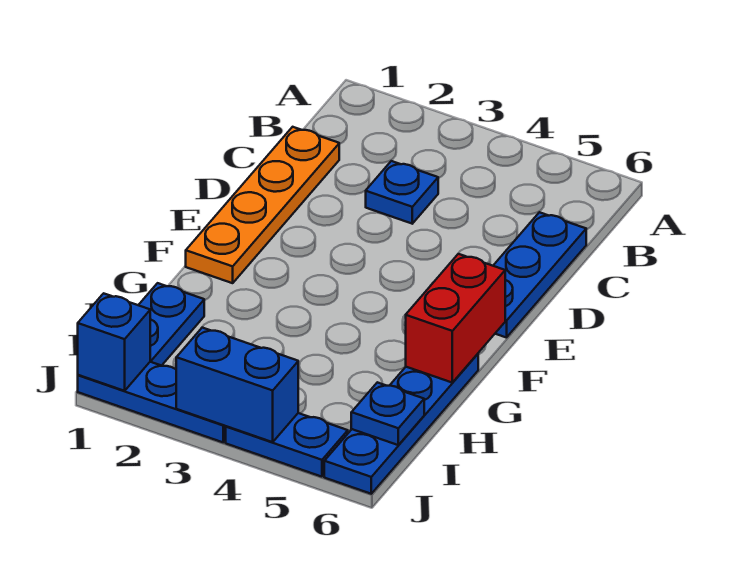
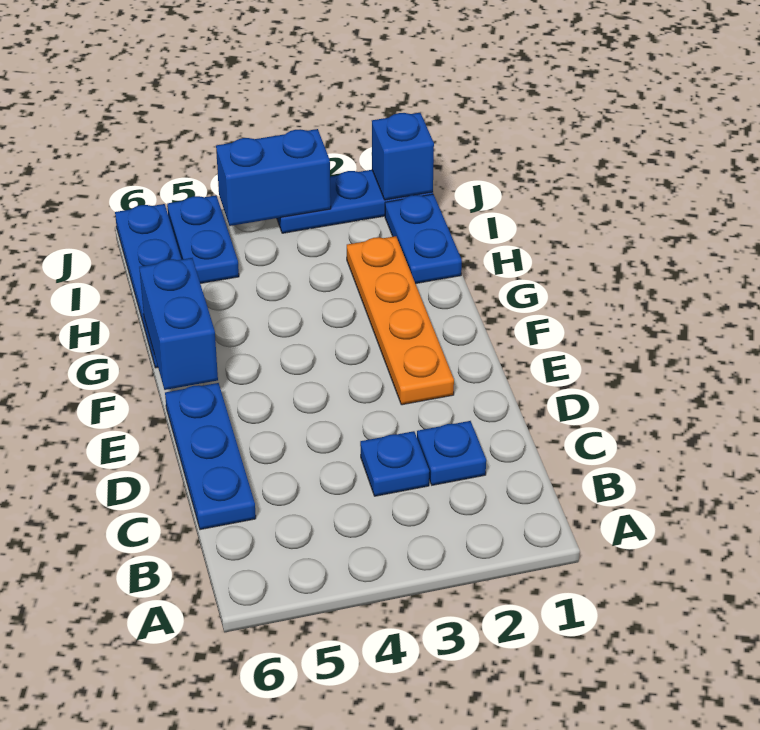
orange plate C1:F1 level 1 -> orange plate E2:H2 level 1
red brick F6:G6 level 2 -> blue brick F6:G6 level 2
blue plate I6 level 2 -> blue plate C2 level 1
blue plate J4:J5 level 1 -> blue plate I5:J5 level 1

